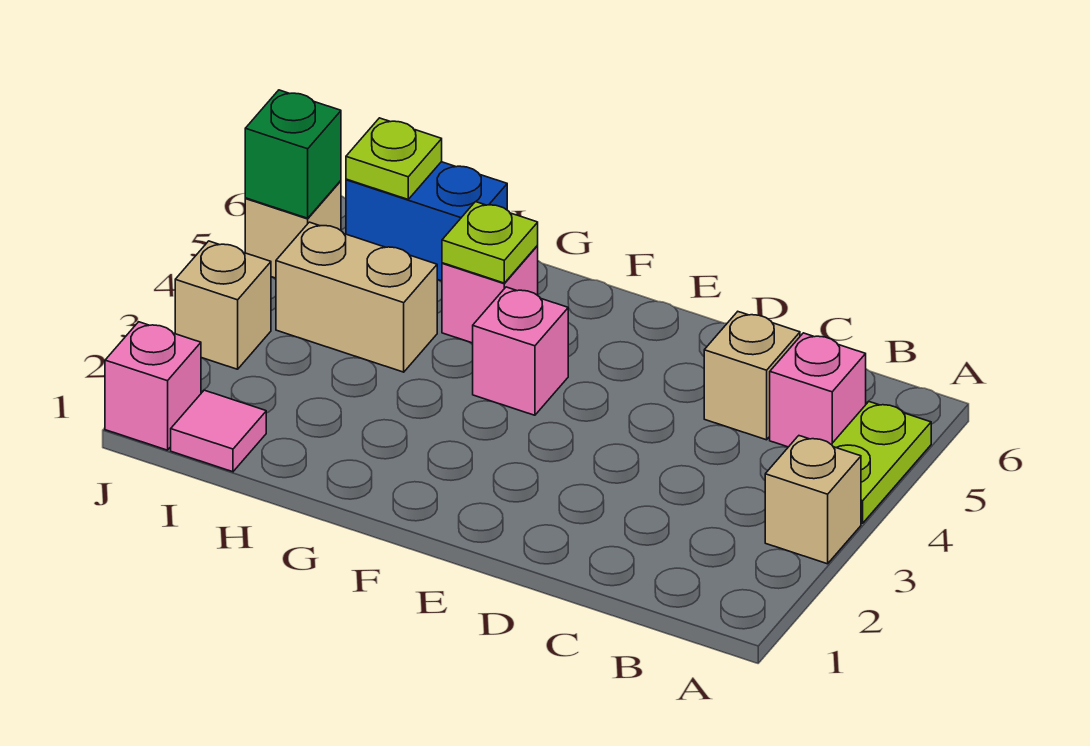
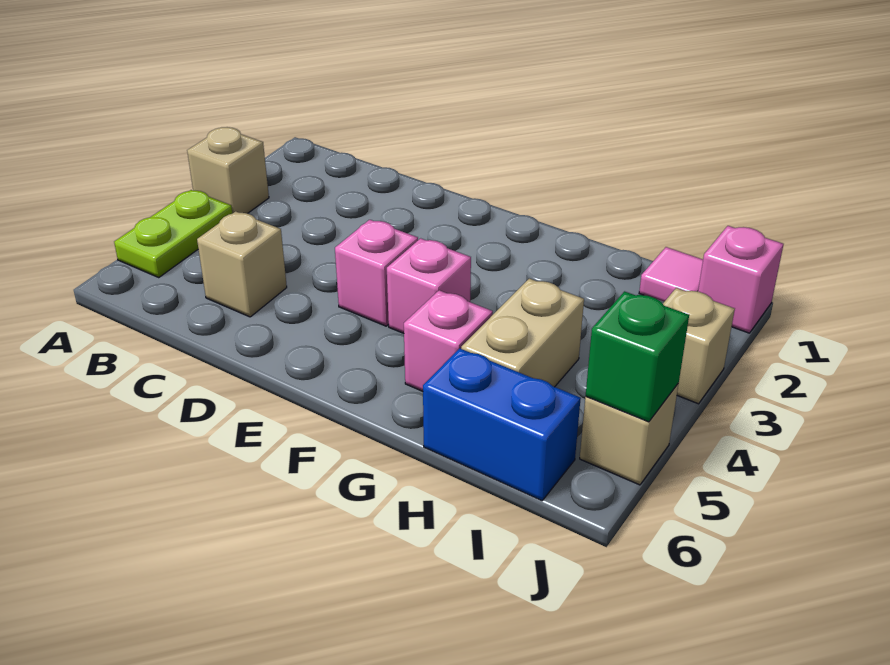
pink brick B5 level 1 -> pink brick E4 level 1
lime plate G5 level 2 -> none
tan brick H4:I4 level 1 -> tan brick H4:H5 level 1
lime plate I6 level 2 -> none

